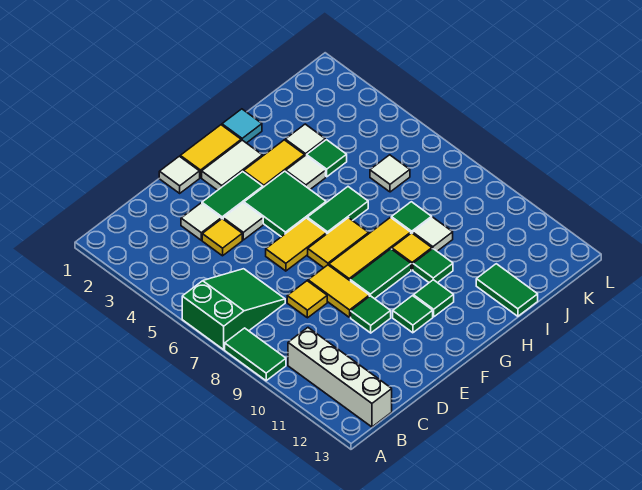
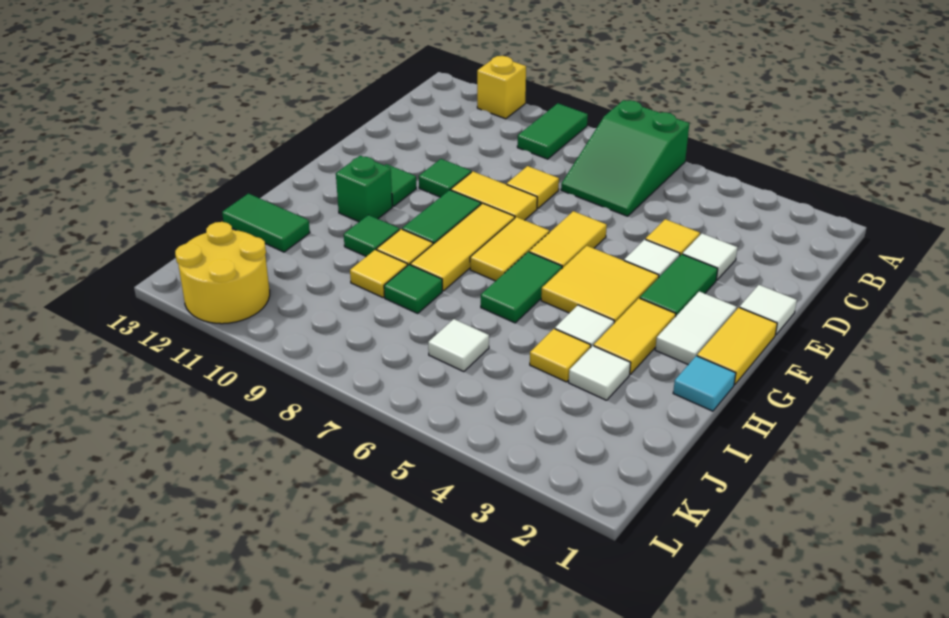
green tile A8:A9 level 1 -> green tile A9:B9 level 1
none -> yellow brick A11 level 1
white brick B10:B13 level 1 -> none
green tile F4:G5 level 1 -> yellow tile F4:G5 level 1
green tile G11 level 1 -> green brick G11 level 1
green tile I4 level 1 -> yellow tile I4 level 1
white tile I9 level 1 -> yellow tile I9 level 1
none -> yellow round brick K11:L12 level 1

